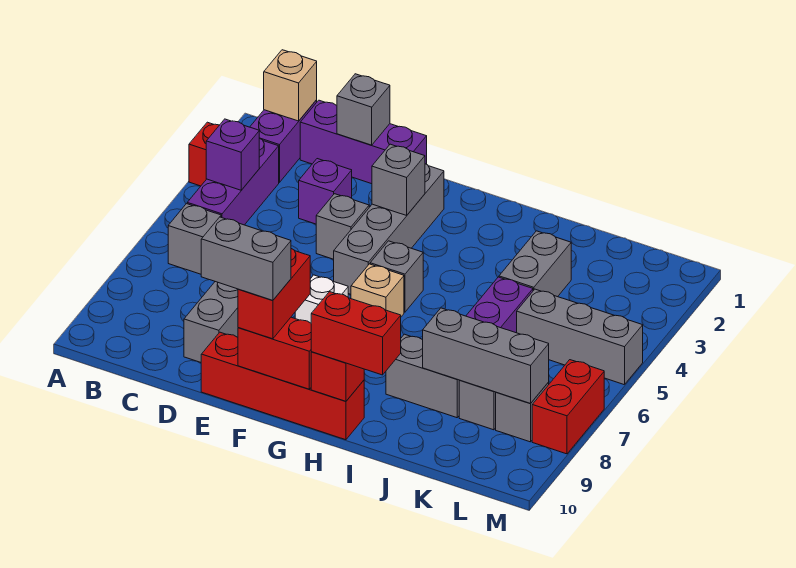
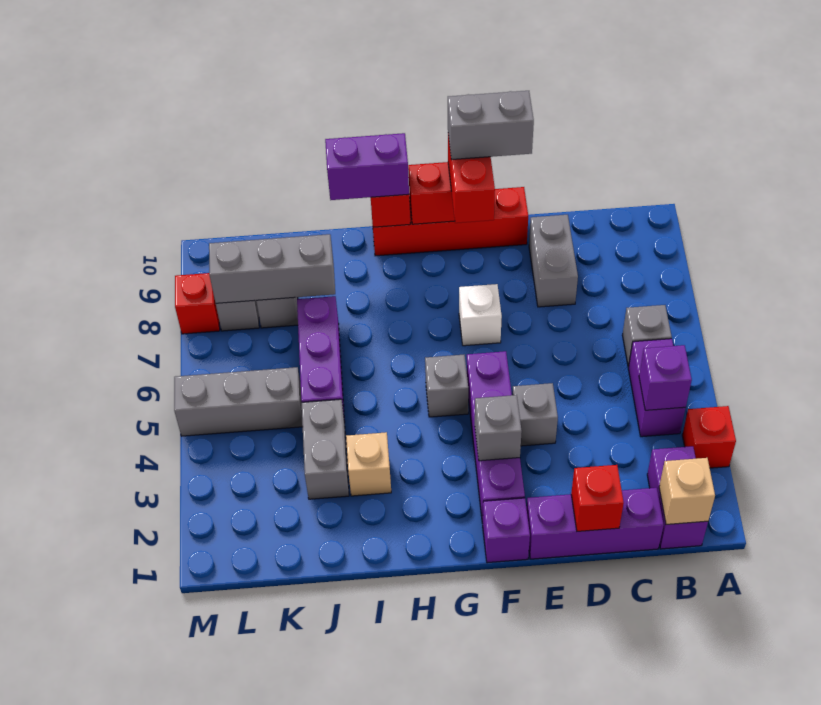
purple brick B3:B5 level 1 -> purple brick B4:B5 level 1
grey brick D1 level 2 -> red brick D1 level 2
purple brick D3 level 1 -> purple brick F1 level 1
grey brick F2:F5 level 1 -> purple brick F2:F5 level 1
tan brick G6 level 1 -> tan brick I3 level 1
red brick H10:I10 level 3 -> purple brick H10:I10 level 3
grey brick I8:J8 level 1 -> none
red brick M7:M8 level 1 -> red brick M8 level 1

